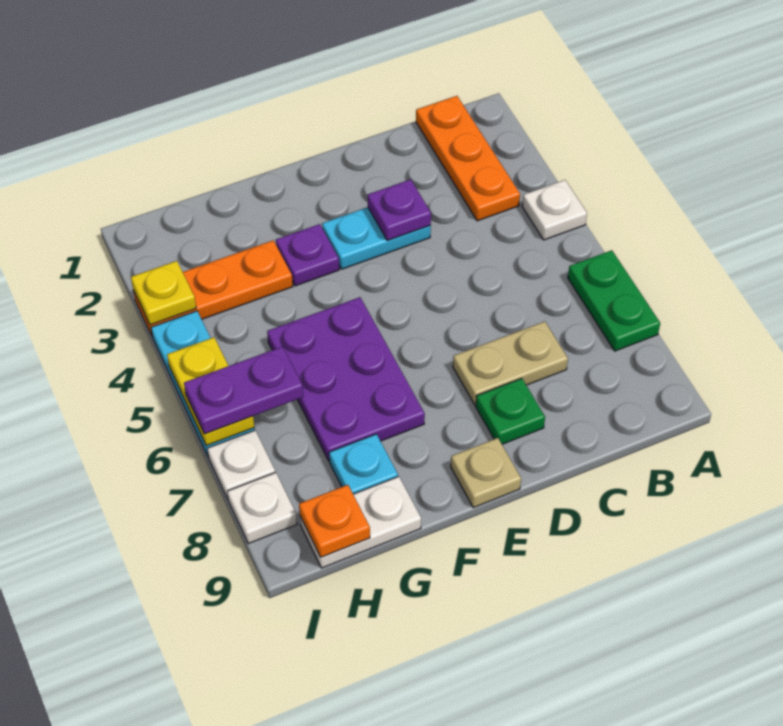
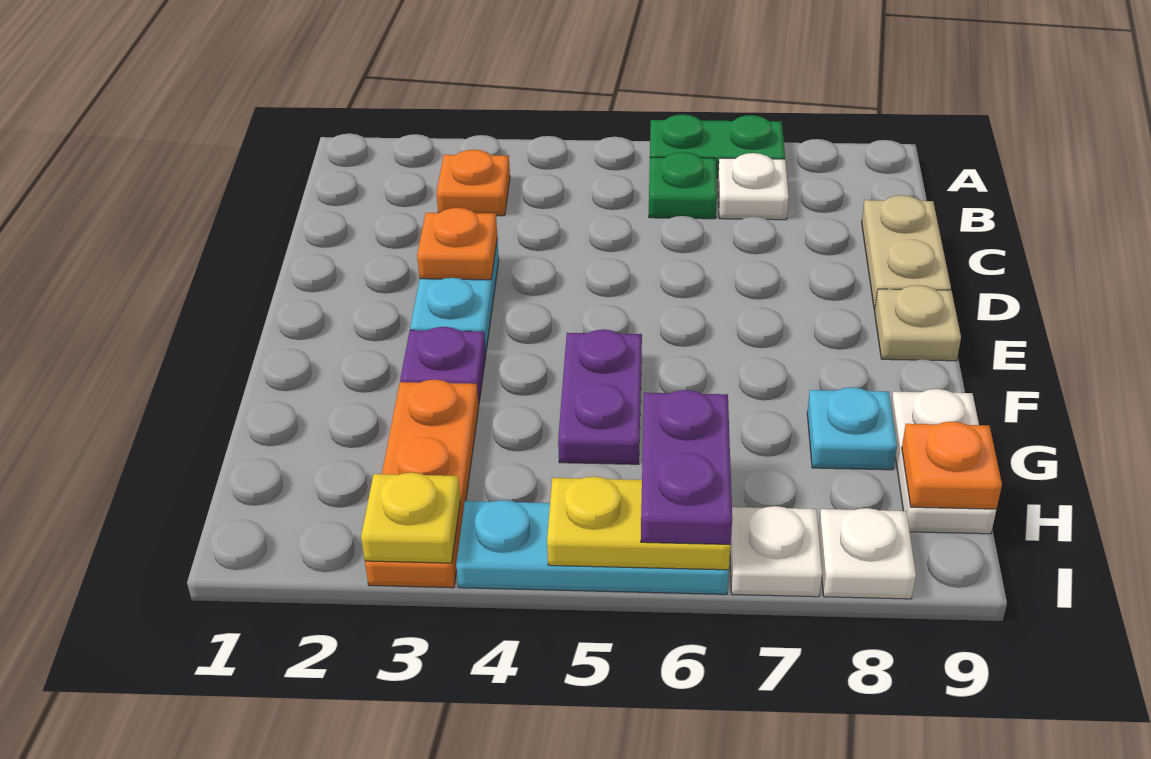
white plate A4 level 1 -> white plate B7 level 1
orange plate B1:B3 level 1 -> orange plate B3 level 1
tan plate C7:D7 level 1 -> tan plate C9:D9 level 1
purple plate D3 level 2 -> orange plate D3 level 2
green plate D8 level 1 -> green plate B6 level 1
purple plate F5:G7 level 1 -> purple plate F5:G5 level 1

